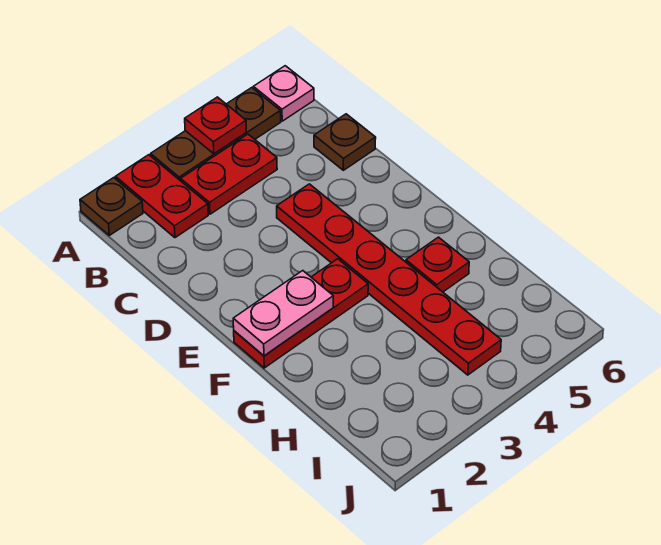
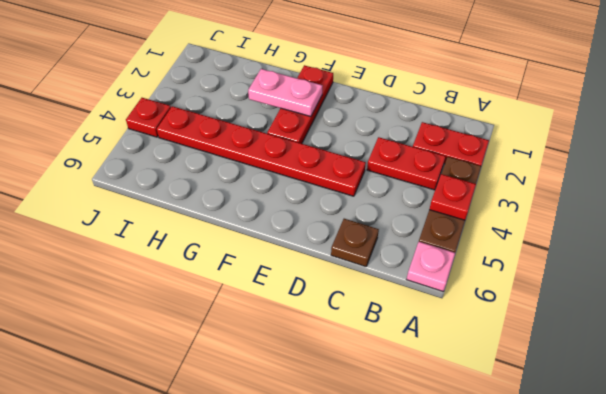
brown plate A1 level 1 -> none
red plate B3:B4 level 1 -> red plate B3:C3 level 1
pink plate F1:F2 level 2 -> pink plate F2:G2 level 2
red plate G5 level 1 -> red plate J4 level 1

